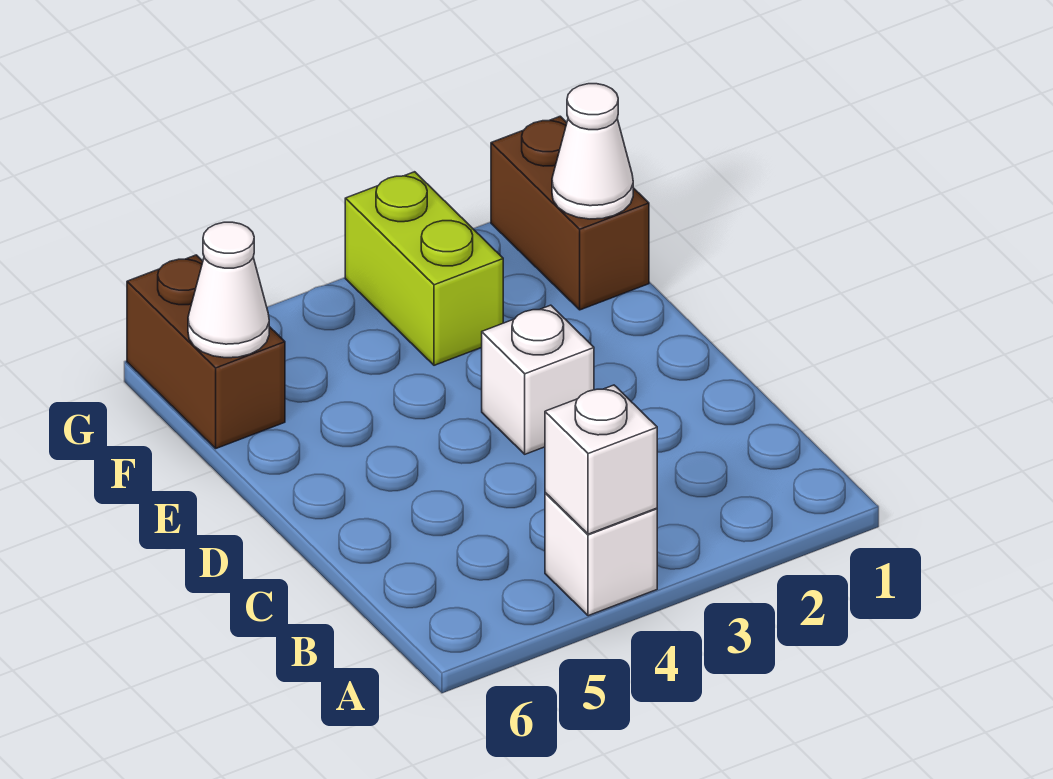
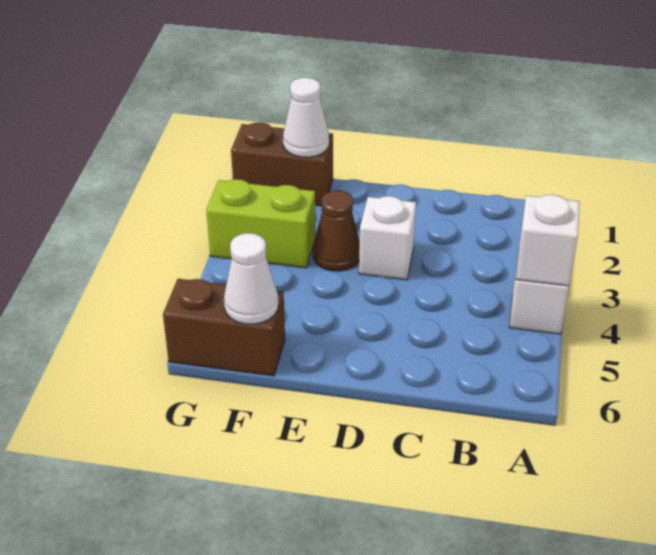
none -> brown cone E3 level 1

